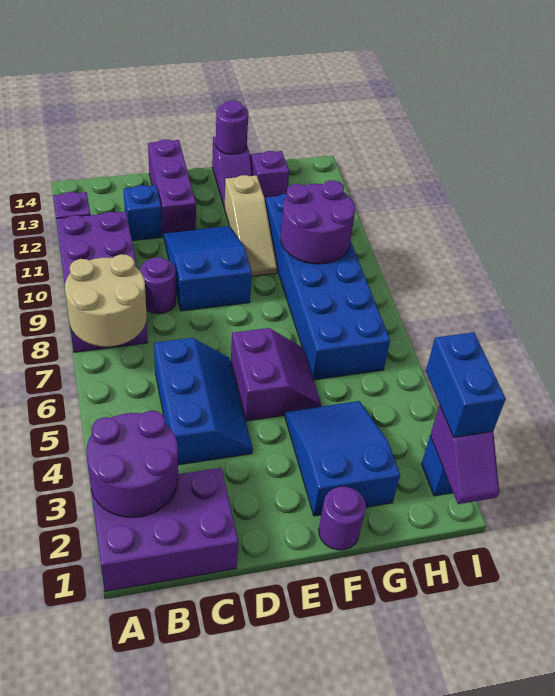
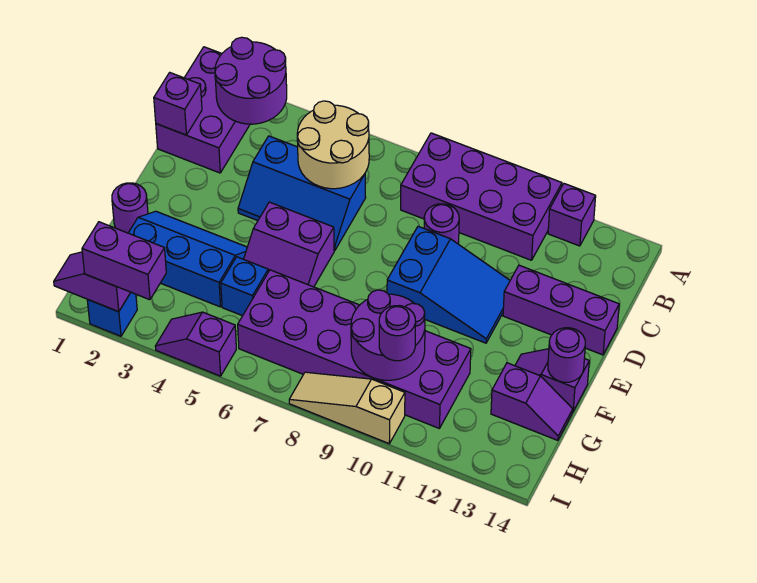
tan round brick A7:B8 level 2 -> tan round brick B5:C6 level 2
none -> purple brick C1 level 2
blue brick C12 level 1 -> blue brick G5 level 1
blue slope F2:G4 level 1 top 2 -> blue slope F2:G4 level 1 top G
tan slope F10:F12 level 1 top 12 -> tan slope I8:I10 level 1 top 10
blue brick G6:H11 level 1 -> purple brick G6:H11 level 1
none -> purple round brick H10 level 3
blue brick I2:I3 level 3 -> purple brick I2:I3 level 3
none -> purple slope I4:I5 level 1 top 5

